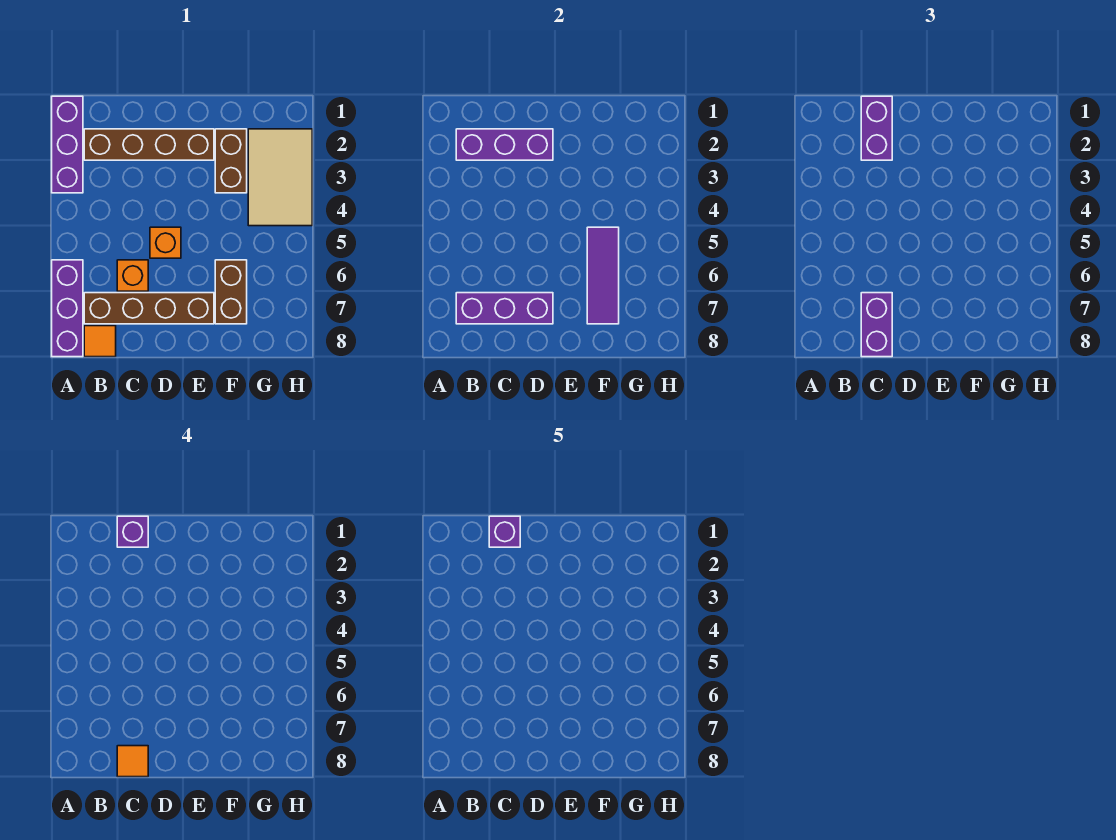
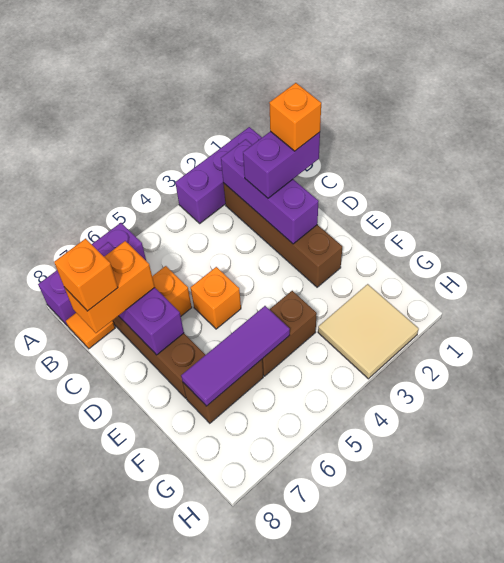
purple brick C1 level 4 -> orange brick C1 level 4
purple brick C1 level 5 -> none
purple brick C7:C8 level 3 -> orange brick C7:C8 level 3
orange tile C8 level 4 -> orange brick C8 level 4
brown brick F2:F3 level 1 -> brown brick F4:F5 level 1
tan tile G2:H4 level 1 -> tan tile G2:H3 level 1

